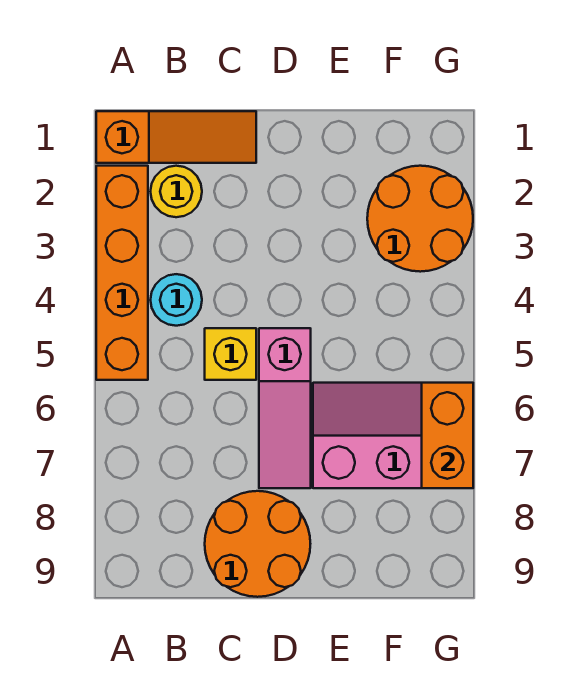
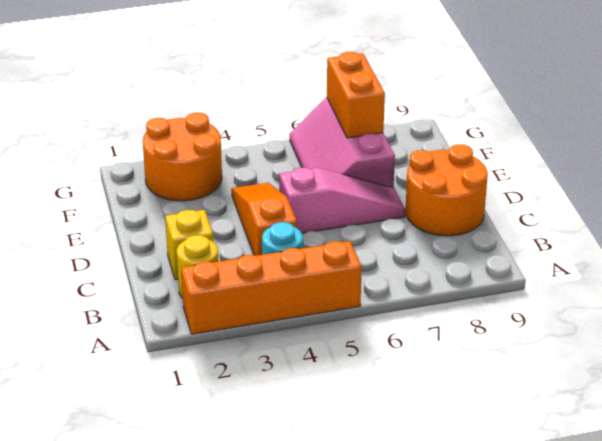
orange slope A1:C1 level 1 top A -> orange slope C4:E4 level 1 top C
yellow brick C5 level 1 -> yellow brick C2 level 1
orange brick G6:G7 level 2 -> orange brick F7:G7 level 2

